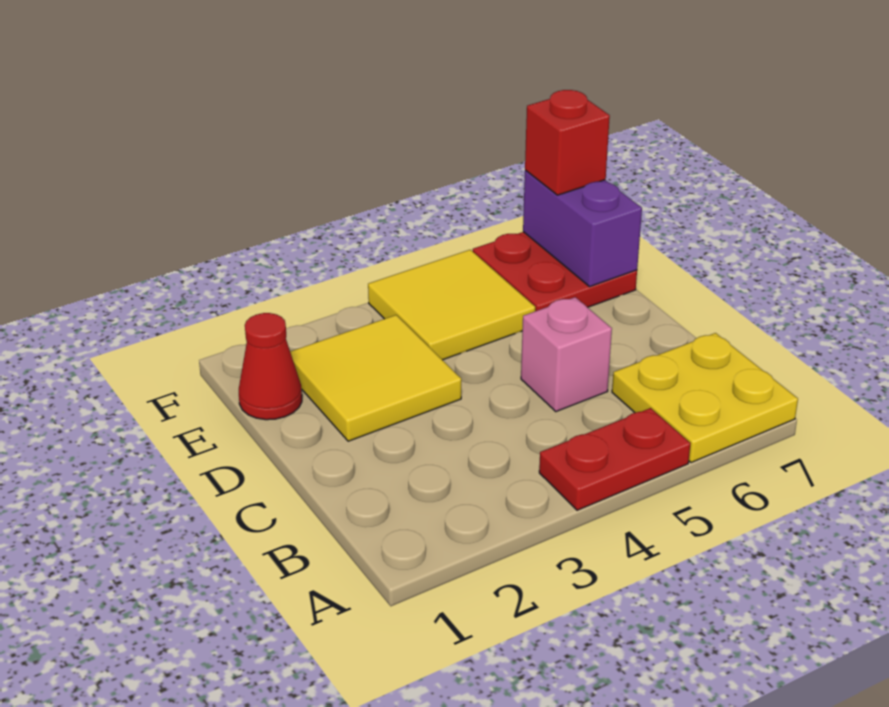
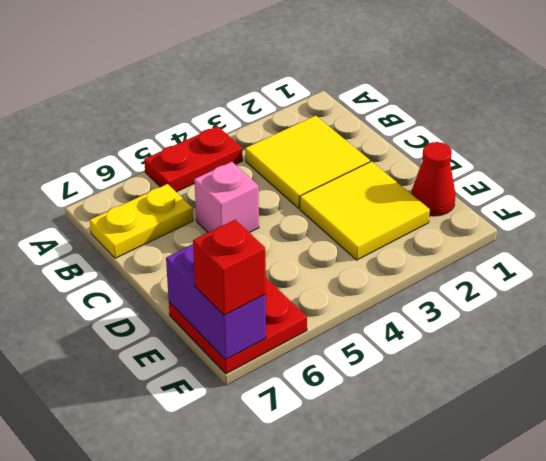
yellow plate A6:B7 level 1 -> yellow plate B6:B7 level 1
yellow tile E4:F5 level 1 -> yellow tile B2:C3 level 1

